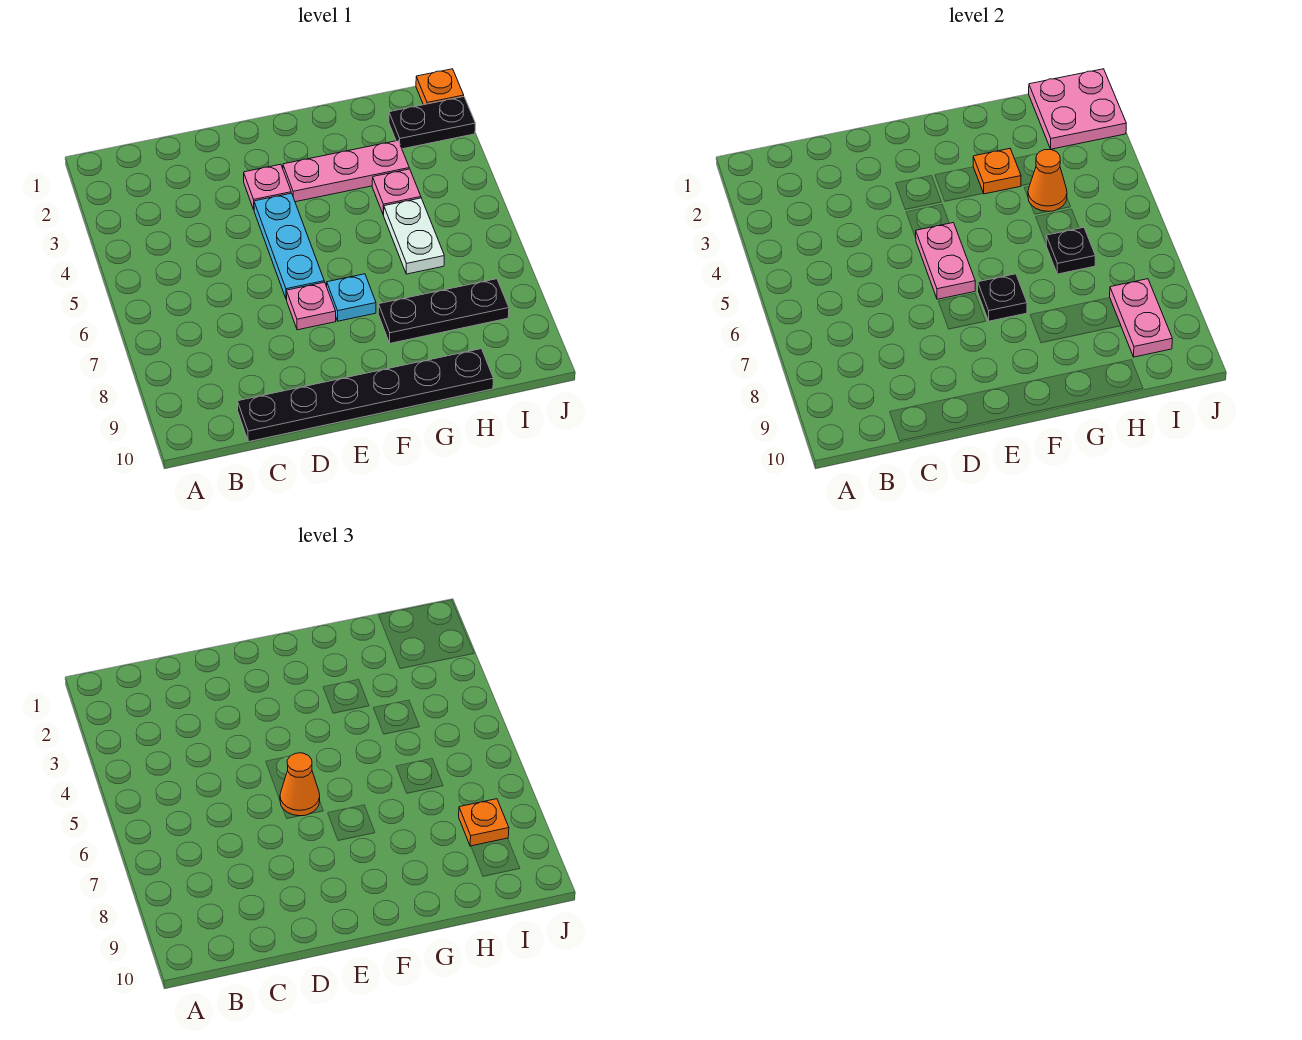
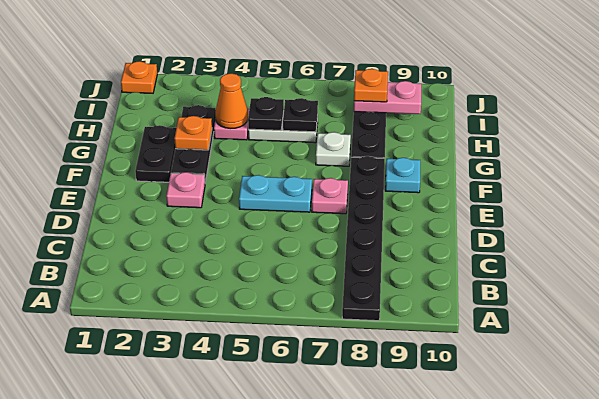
black plate C10:H10 level 1 -> black plate A8:F8 level 1
cyan plate E4:E6 level 1 -> cyan plate E5:E6 level 1
pink plate E5:E6 level 2 -> none
orange cone E6 level 3 -> none
pink plate F3:H3 level 1 -> black plate F3:H3 level 1
cyan plate F7 level 1 -> cyan plate F9 level 1
black plate F7 level 2 -> black plate H5 level 2
none -> white plate G7 level 1
pink plate I1:J2 level 2 -> none
black plate I2:J2 level 1 -> black plate F2:G2 level 1

